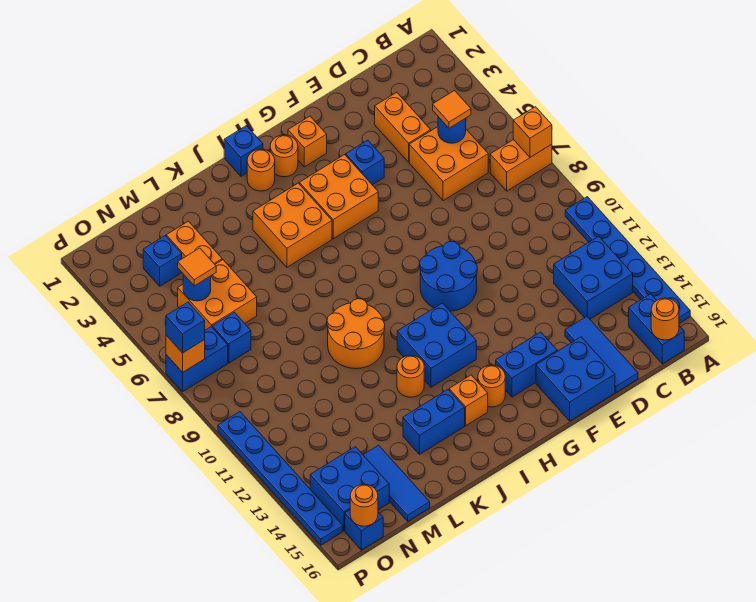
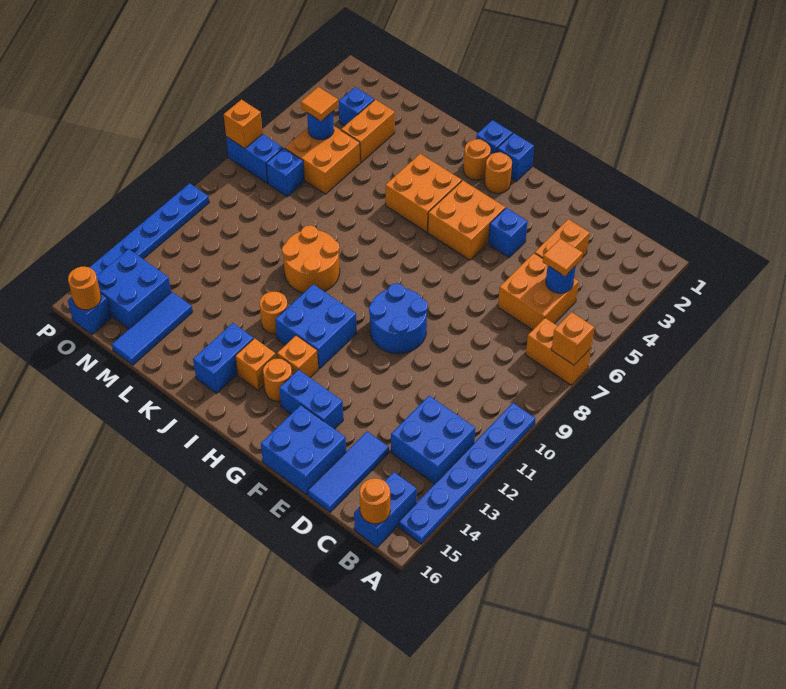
orange brick G2 level 1 -> orange brick H13 level 1
blue brick J14:K14 level 1 -> blue brick J14:J15 level 1
blue brick P7 level 3 -> blue brick H1 level 1

